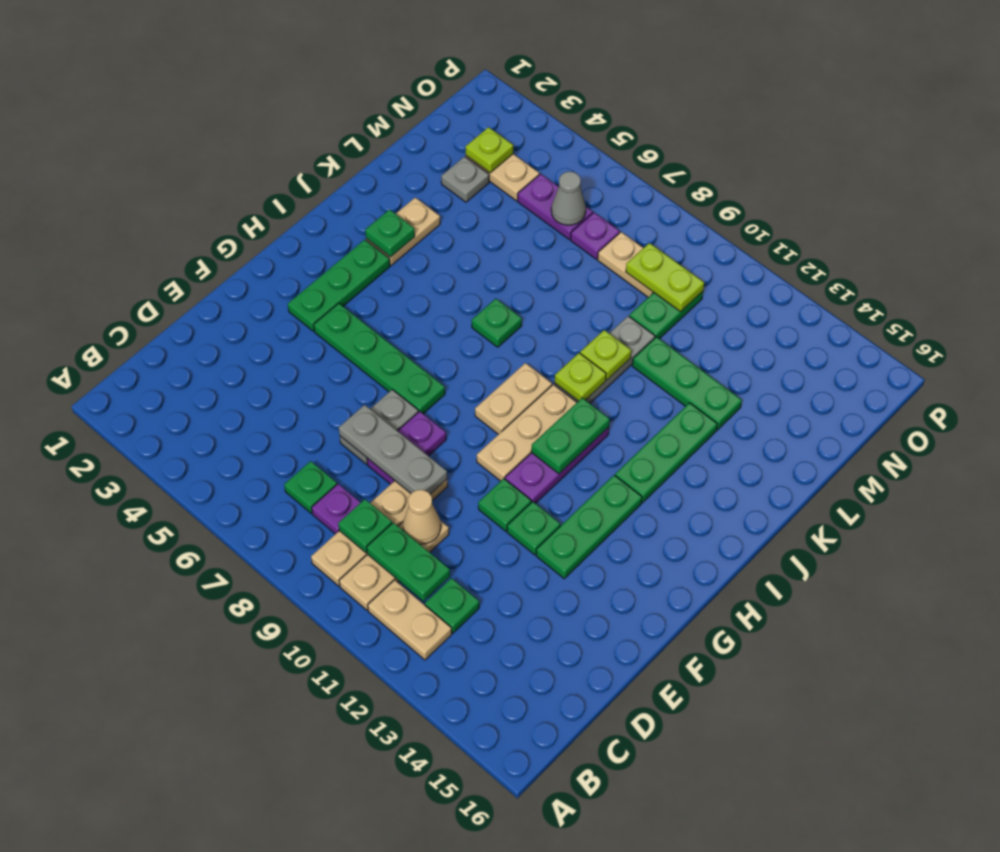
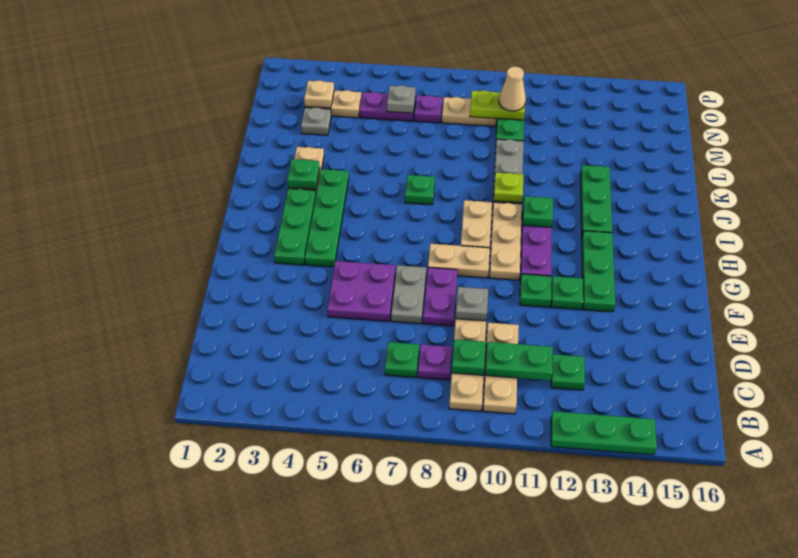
tan plate B11:B12 level 1 -> tan plate G8:G9 level 1
tan cone D10 level 2 -> tan cone N10 level 3
none -> purple plate E5:F6 level 1
grey plate E7:E9 level 2 -> grey plate E9 level 2
green plate G4:G7 level 1 -> green plate G4:J4 level 1
green plate H11:I11 level 2 -> green plate I11 level 2
lime plate K10 level 2 -> none
green plate L11:L13 level 1 -> green plate A12:A14 level 1
lime plate N3 level 2 -> tan plate N3 level 2
grey cone N6 level 2 -> grey plate N6 level 2

